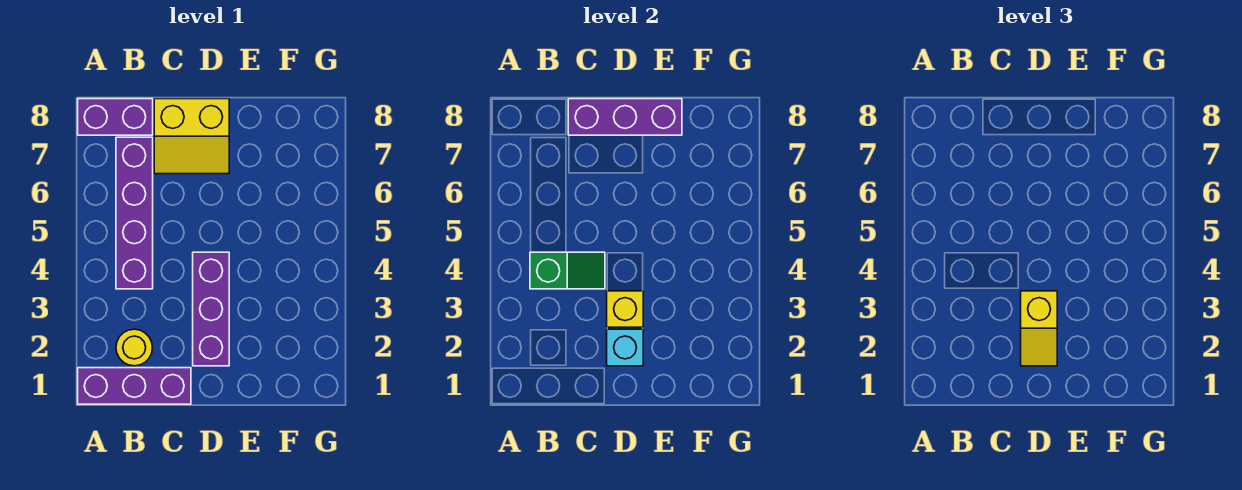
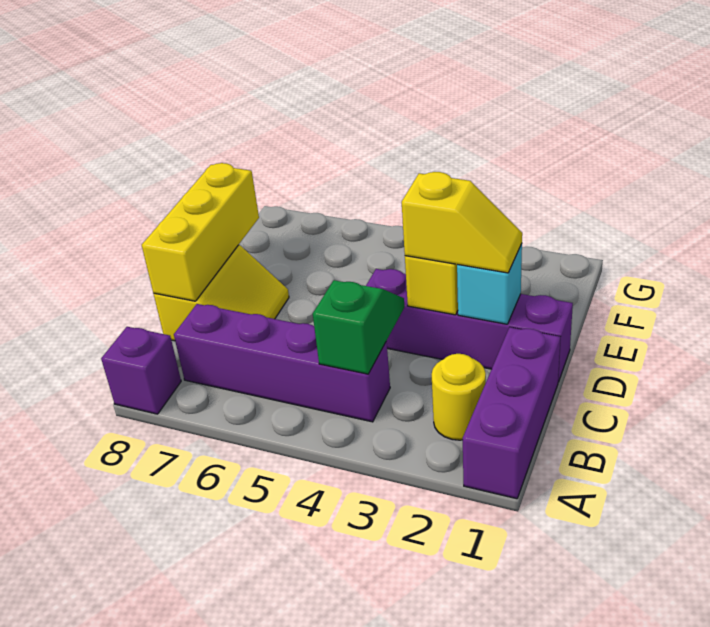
purple brick A8:B8 level 1 -> purple brick A8 level 1
purple brick C8:E8 level 2 -> yellow brick C8:E8 level 2
purple brick D2:D4 level 1 -> purple brick D1:D4 level 1

